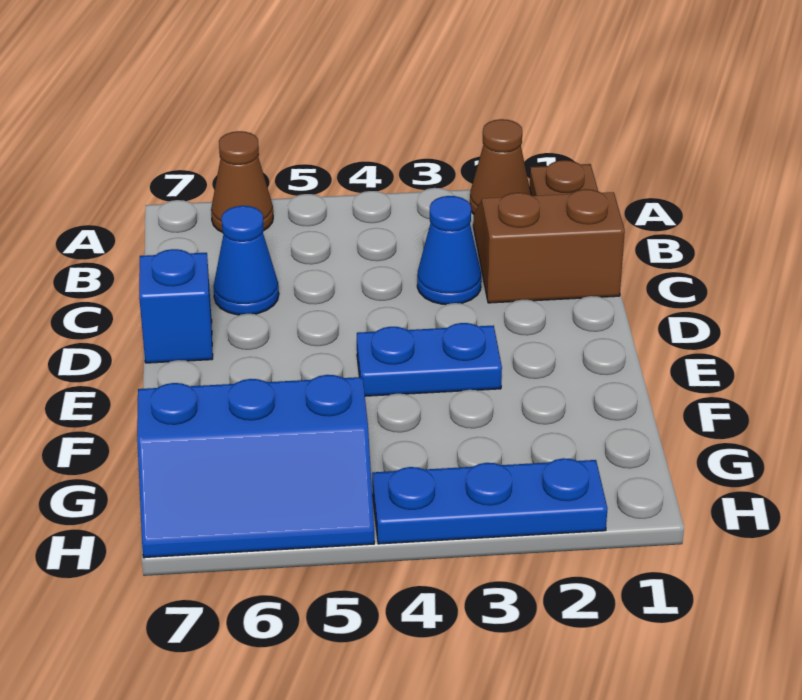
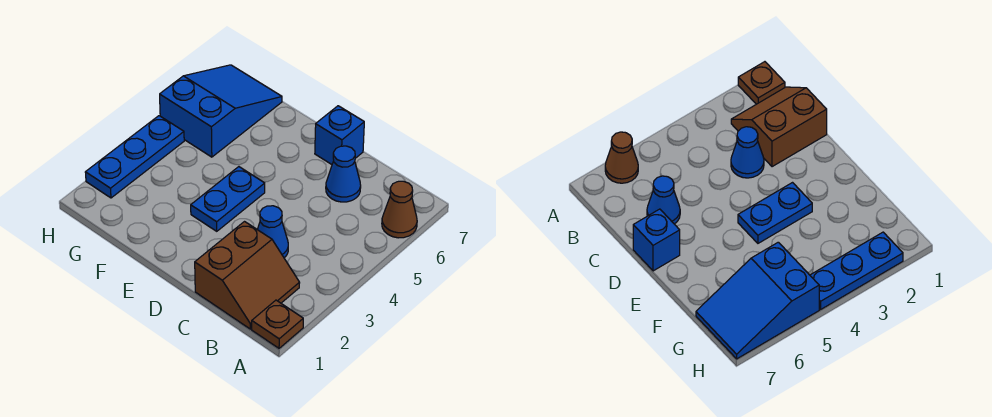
brown cone A2 level 1 -> none
blue slope G5:H7 level 1 top G -> blue slope G5:H7 level 1 top 5

